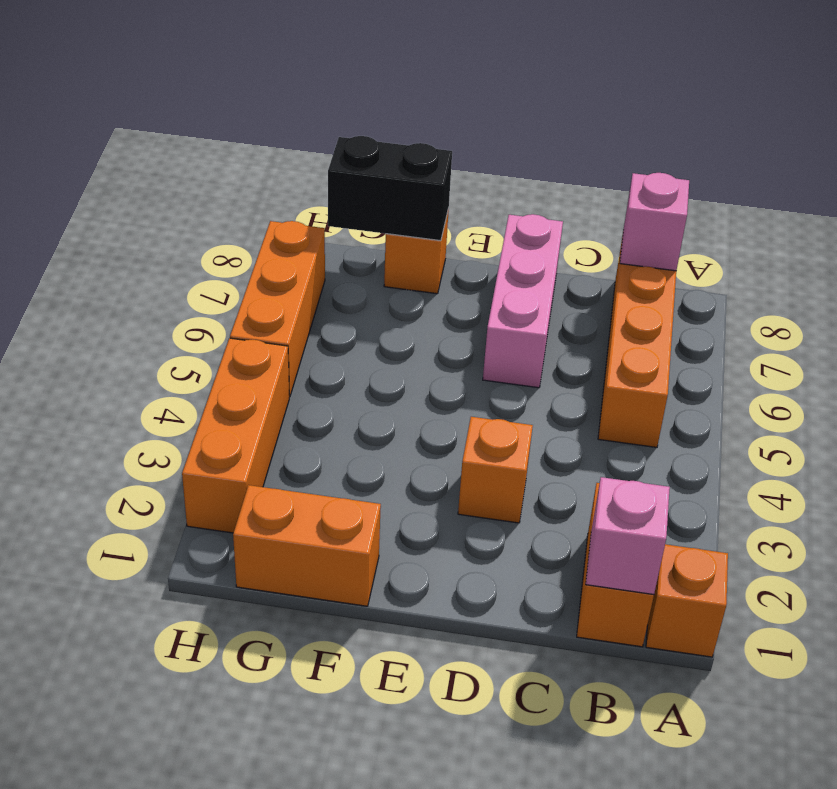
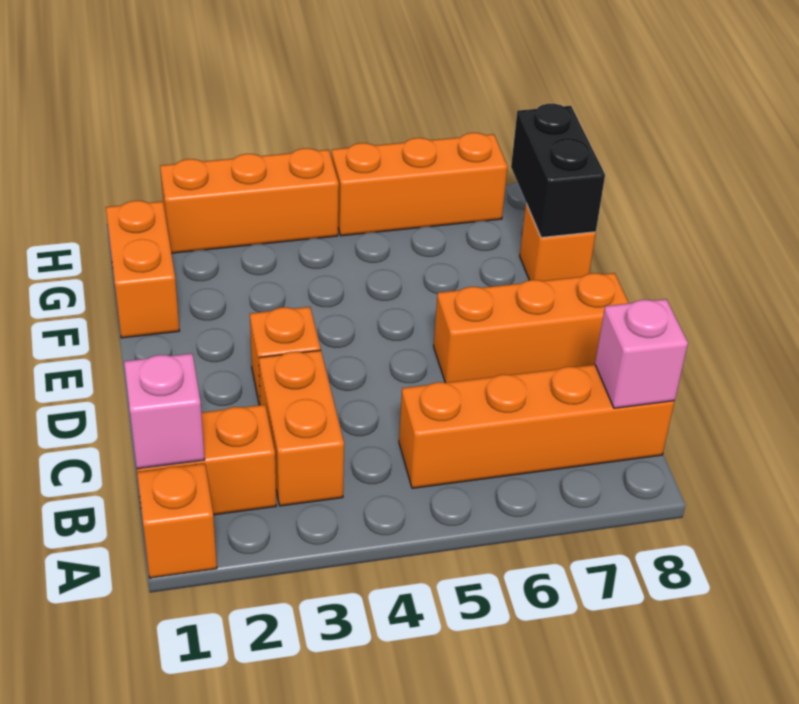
none -> orange brick B3:C3 level 1
pink brick D6:D8 level 1 -> orange brick D6:D8 level 1

